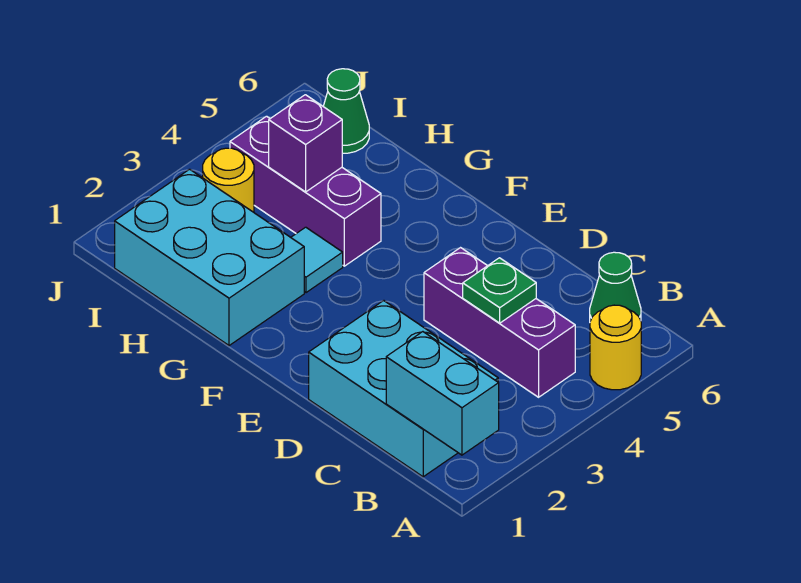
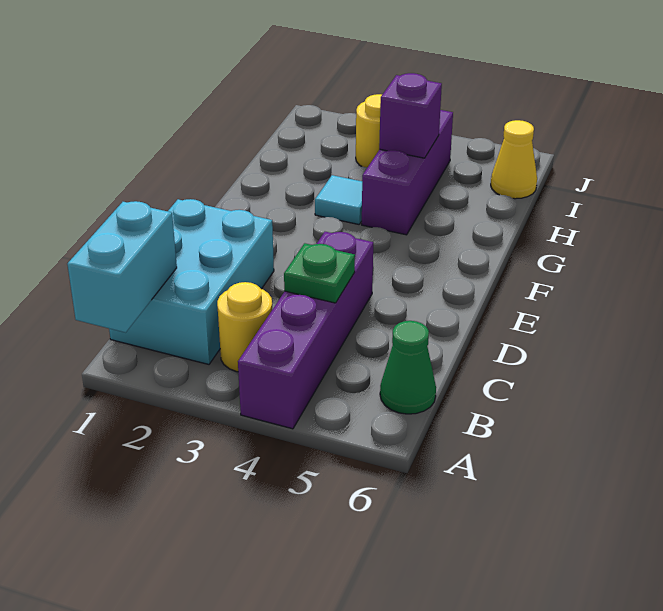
yellow round brick A5 level 1 -> yellow round brick B3 level 1
purple brick B4:D4 level 1 -> purple brick A4:D4 level 1
cyan brick G1:I2 level 1 -> none
green cone I6 level 1 -> yellow cone I6 level 1

